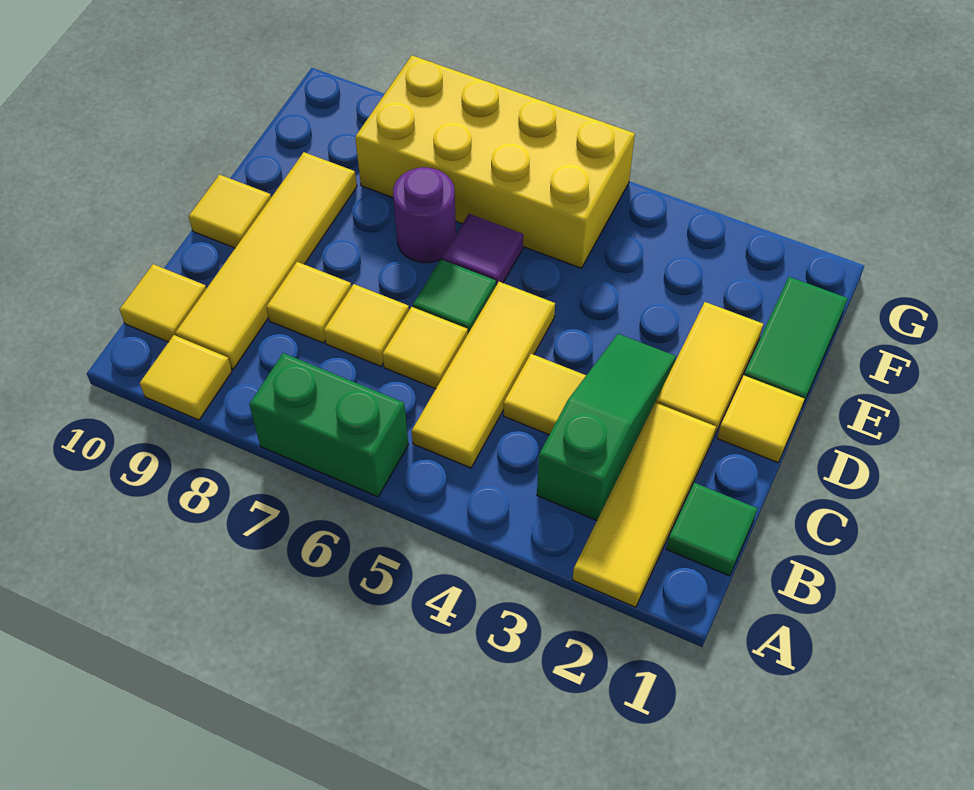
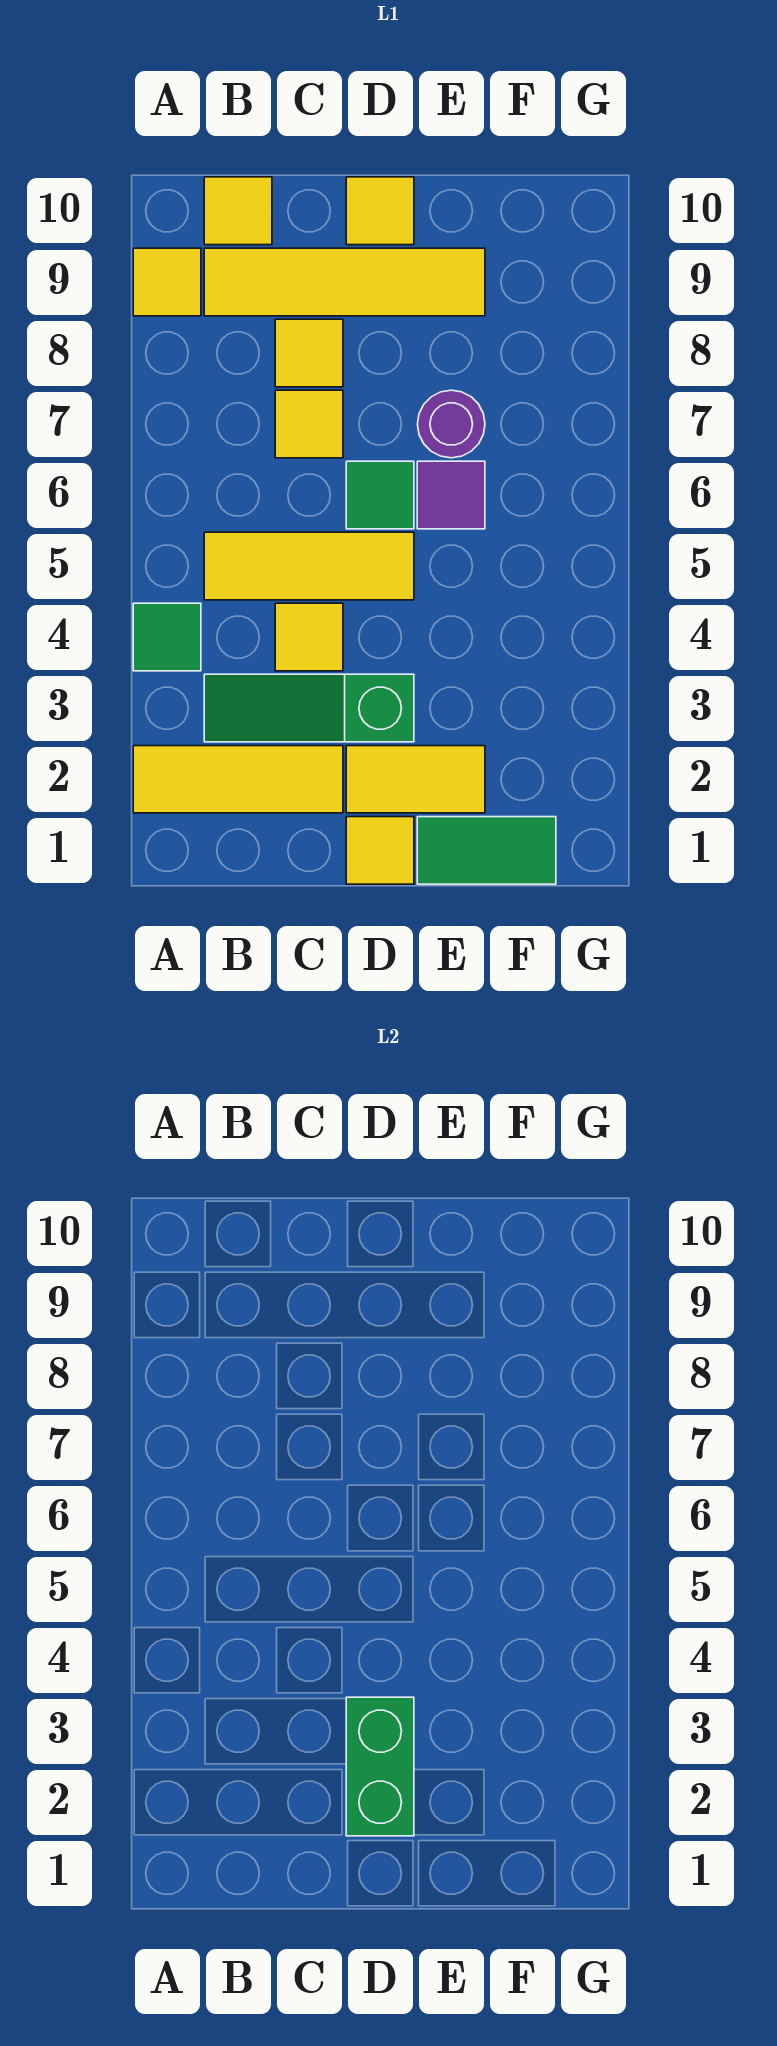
green brick A6:A7 level 1 -> green brick D2:D3 level 2
green tile B1 level 1 -> green tile A4 level 1
green slope B3:D3 level 1 top B -> green slope B3:D3 level 1 top D
yellow tile C6 level 1 -> none
yellow brick F5:G8 level 1 -> none

